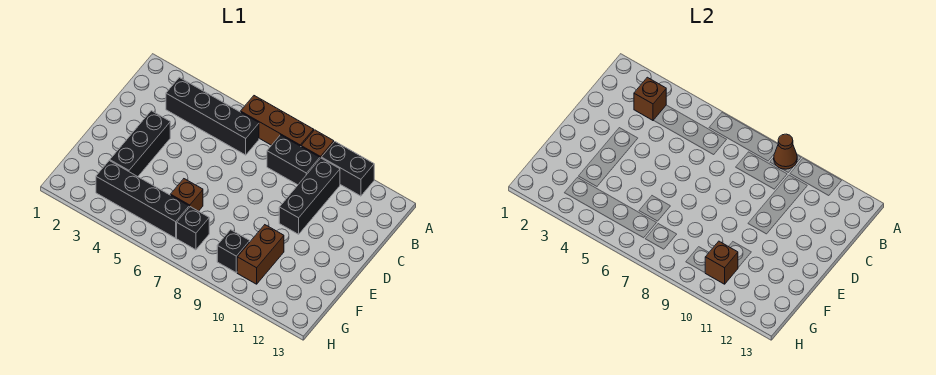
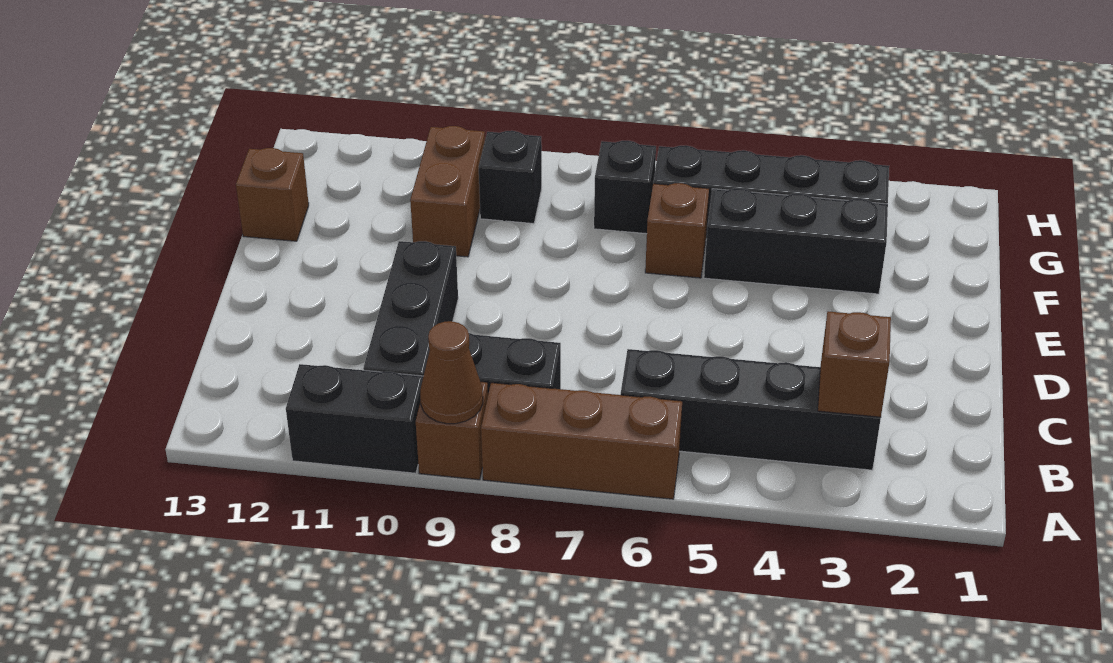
black brick D3:F3 level 1 -> black brick F3:F5 level 1
brown brick G10 level 2 -> brown brick F13 level 1

